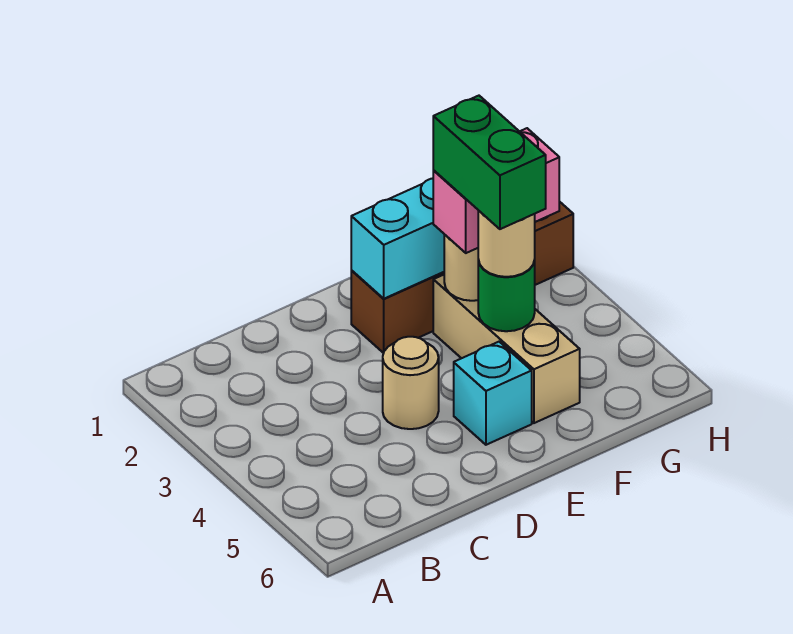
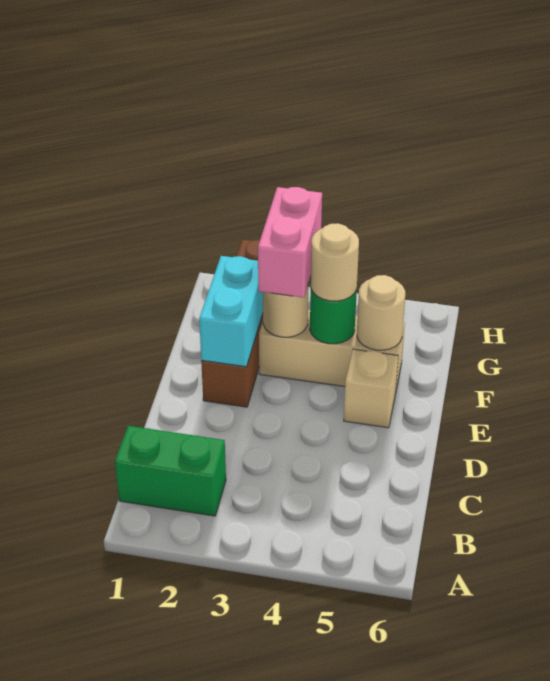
tan round brick D4 level 1 -> tan round brick F5 level 2
cyan brick E5 level 1 -> tan brick E5 level 1
green brick F3:F4 level 4 -> green brick B1:B2 level 1

